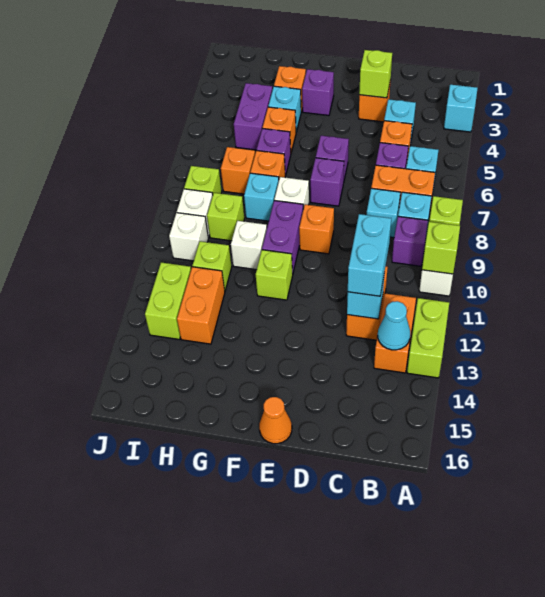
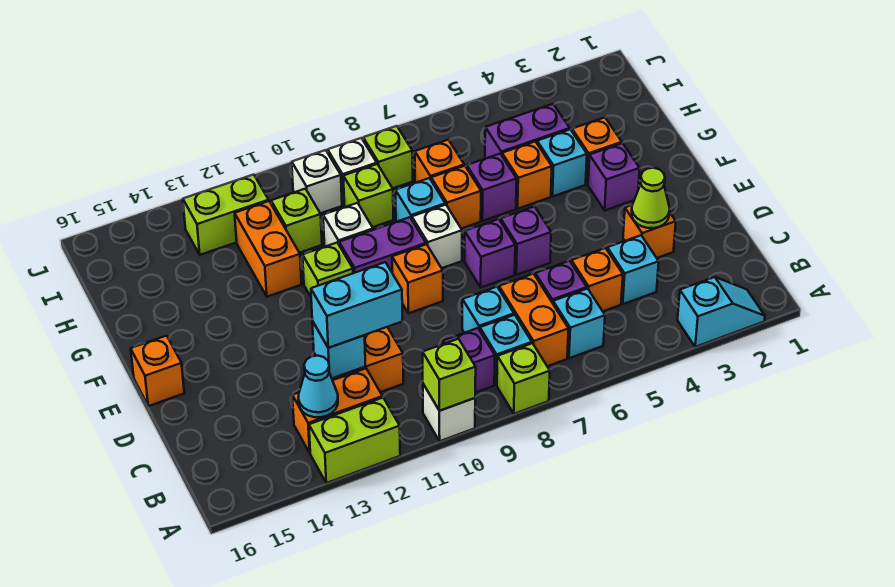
lime brick D3 level 2 -> lime cone D3 level 2
orange cone E16 level 1 -> orange brick E16 level 1
orange brick H12:H13 level 1 -> orange brick G12:H12 level 1

